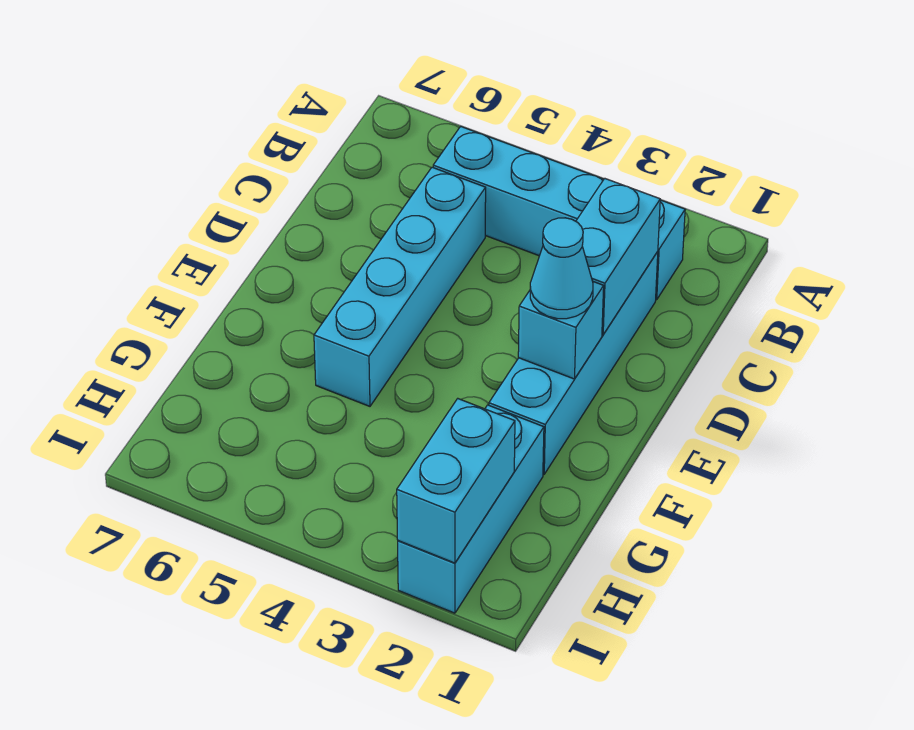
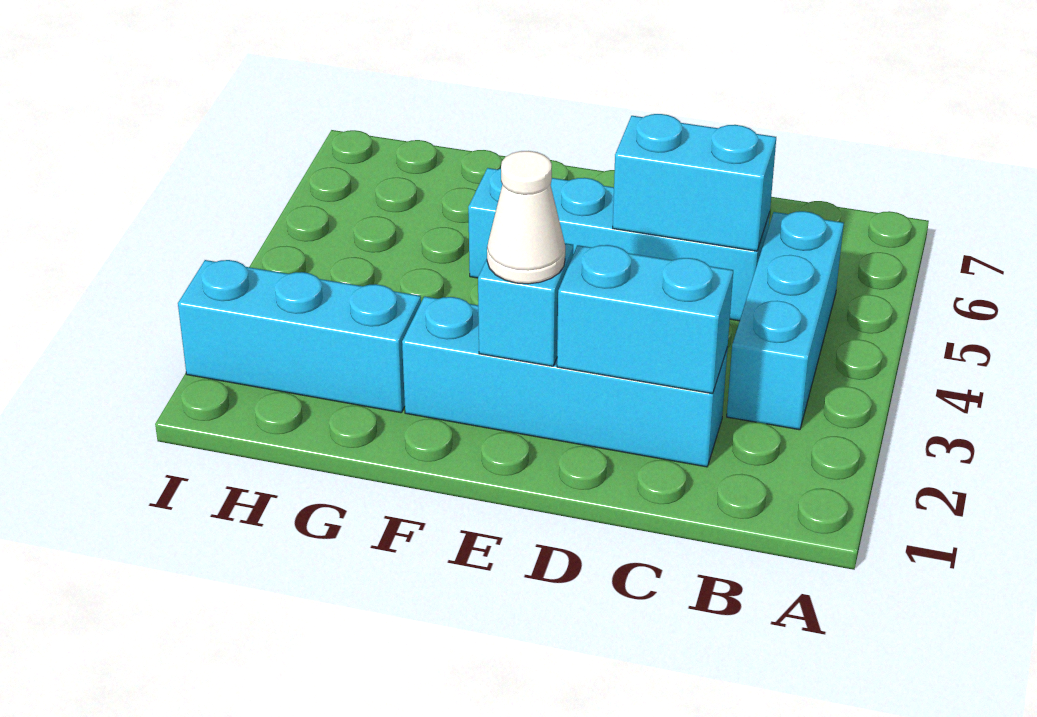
cyan brick B2:B5 level 1 -> cyan brick B3:B5 level 1
cyan cone E2 level 3 -> white cone E2 level 3
cyan brick H2:I2 level 2 -> cyan brick C5:D5 level 2

